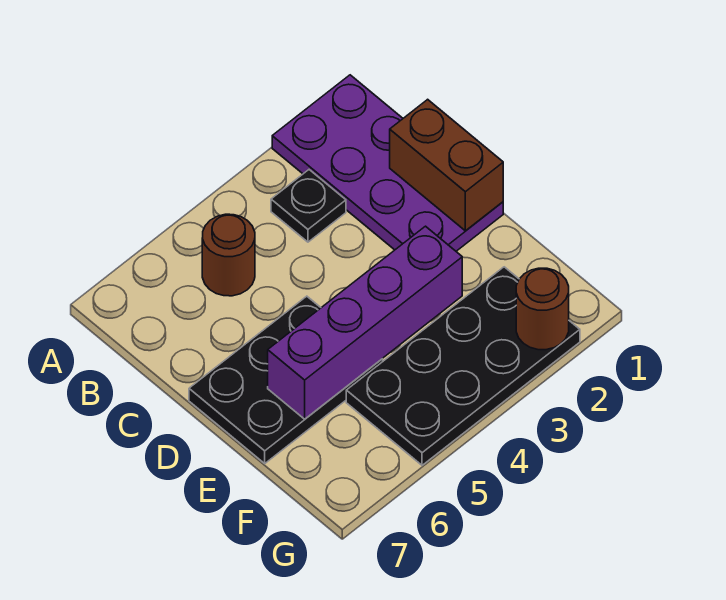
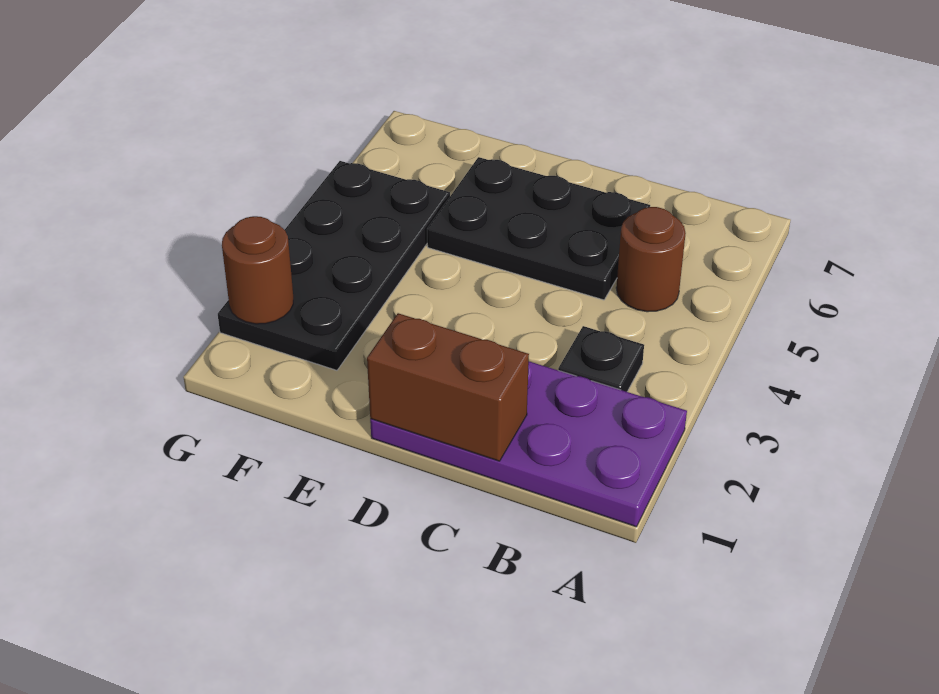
black plate D5:E7 level 1 -> black plate C5:E6 level 1
purple brick E3:E6 level 2 -> none

